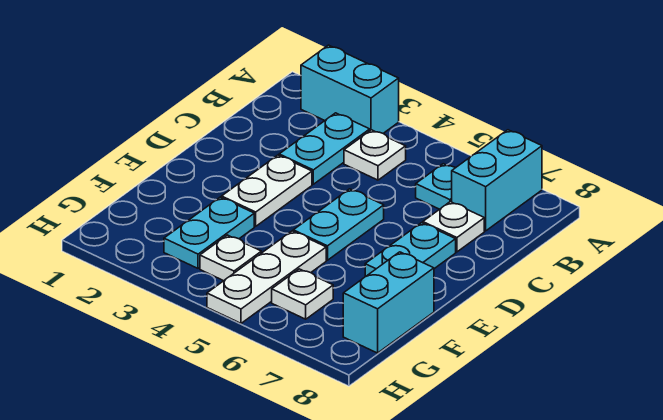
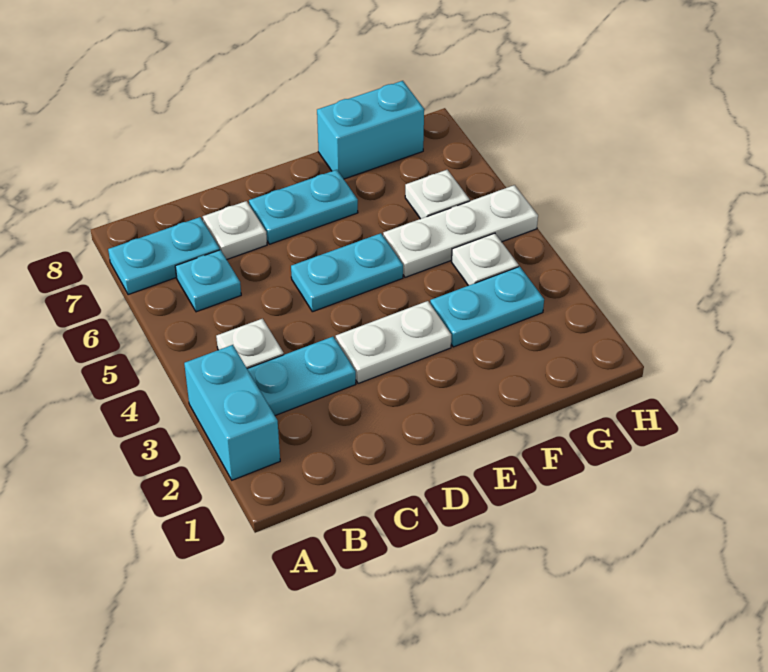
cyan brick A7:B7 level 1 -> cyan plate A7:B7 level 1

